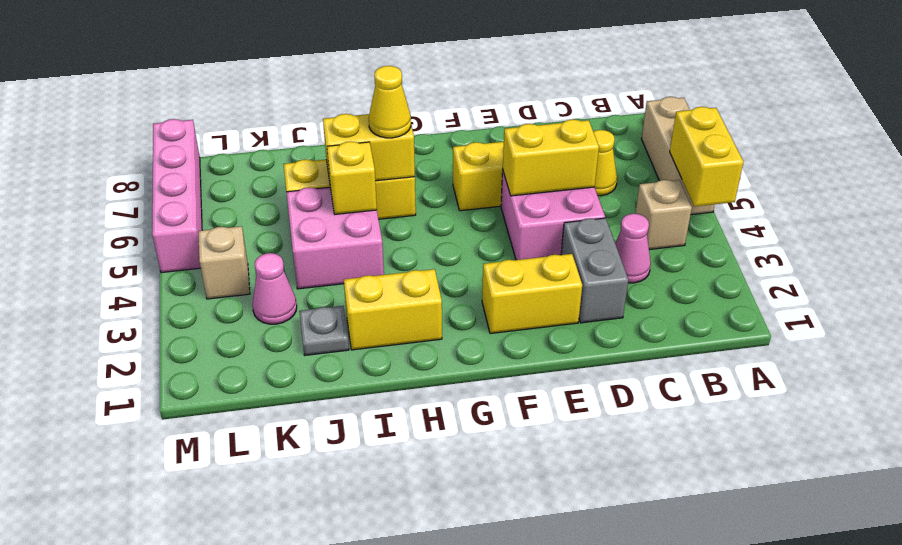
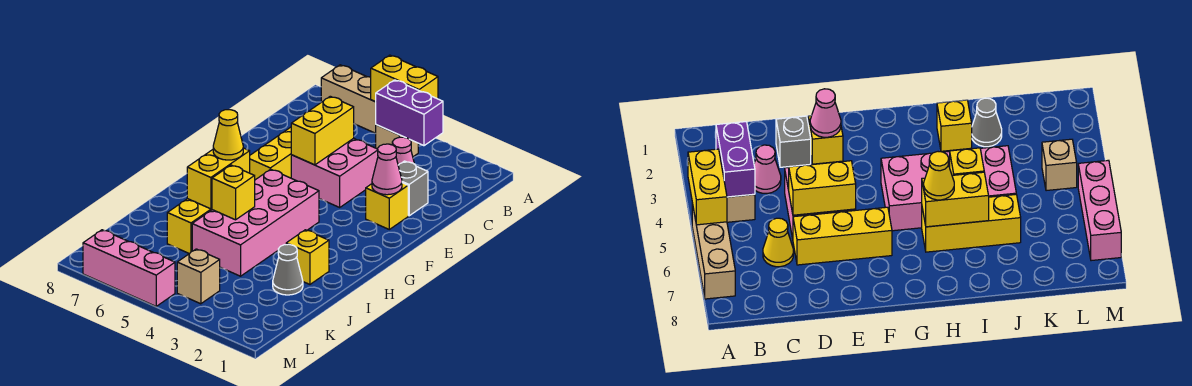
none -> purple brick B3:B4 level 2
grey brick D2:D3 level 1 -> grey brick D2 level 1
yellow brick E2:F2 level 1 -> yellow brick E2 level 1
yellow brick H2:I2 level 1 -> yellow brick I2 level 1
pink brick I4:J5 level 1 -> pink brick G4:J5 level 1
grey plate J2 level 1 -> grey cone J2 level 1
pink cone K3 level 1 -> pink cone E2 level 2
pink brick M5:M8 level 1 -> pink brick M5:M7 level 1

